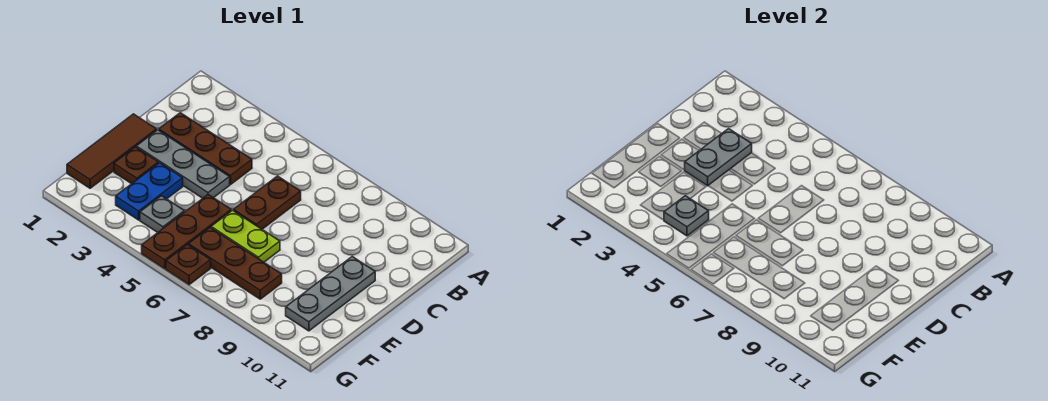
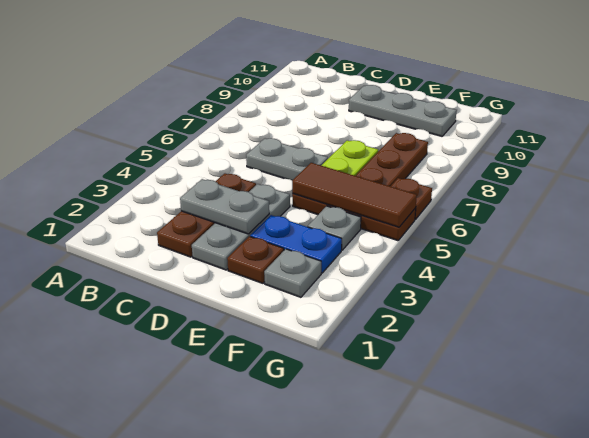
brown plate C6:D6 level 1 -> grey plate C6:D6 level 1
brown tile D1:F1 level 1 -> brown tile E5:G5 level 2
grey plate F4 level 2 -> grey plate F2 level 1

